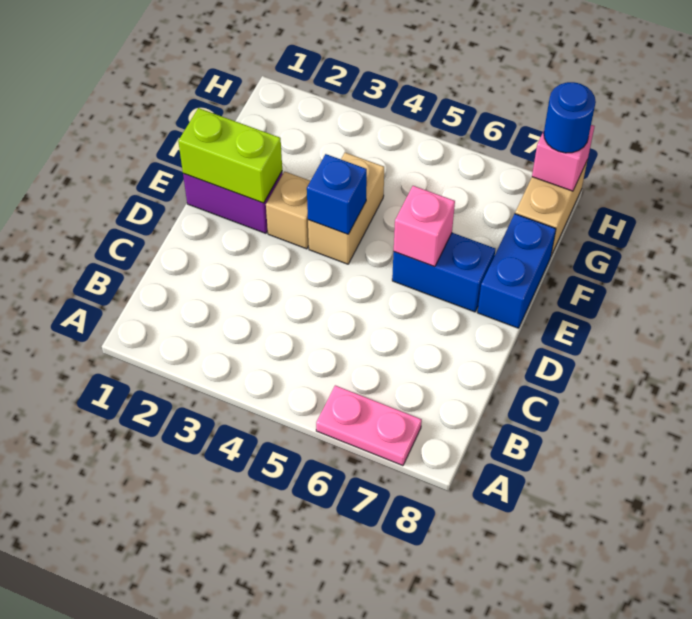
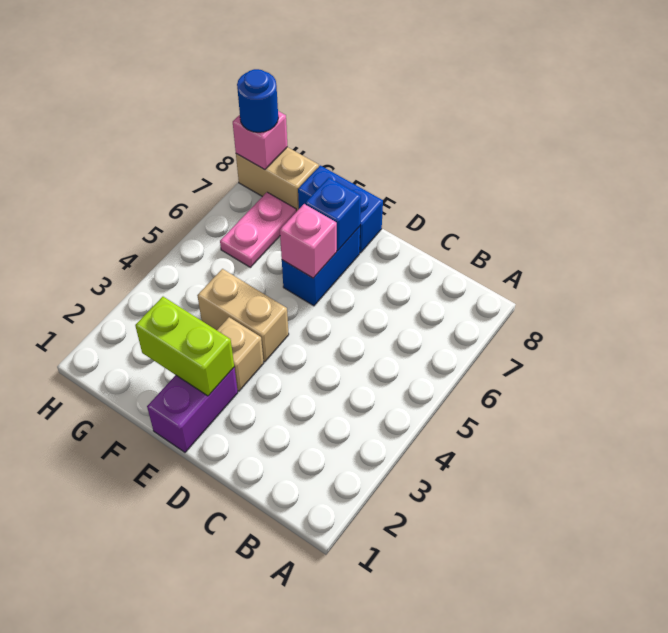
pink plate A6:A7 level 1 -> pink plate G6:G7 level 1
lime brick E1:E2 level 2 -> lime brick E2:F2 level 2
blue brick E4 level 2 -> blue brick E7 level 2

